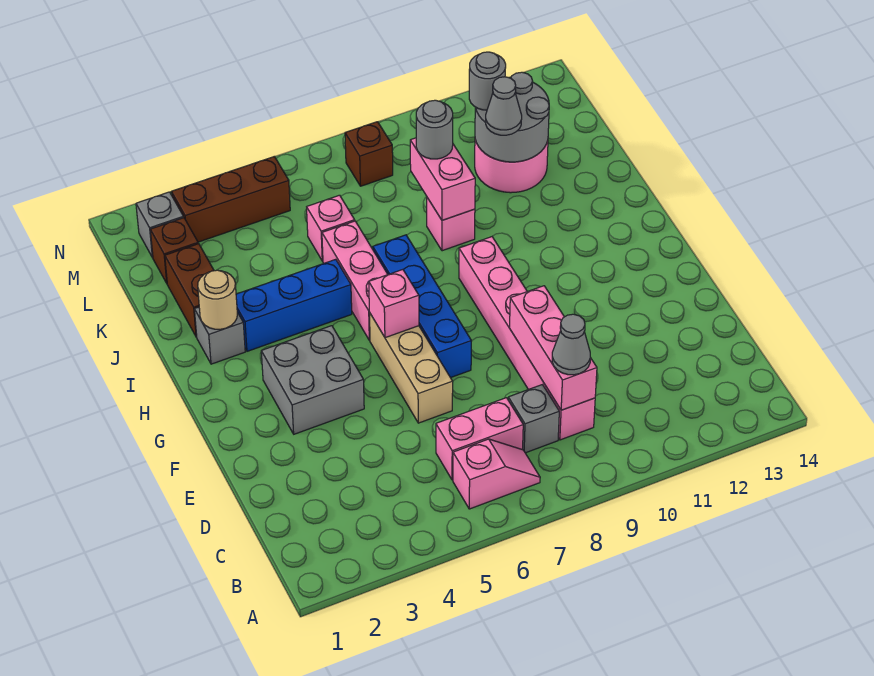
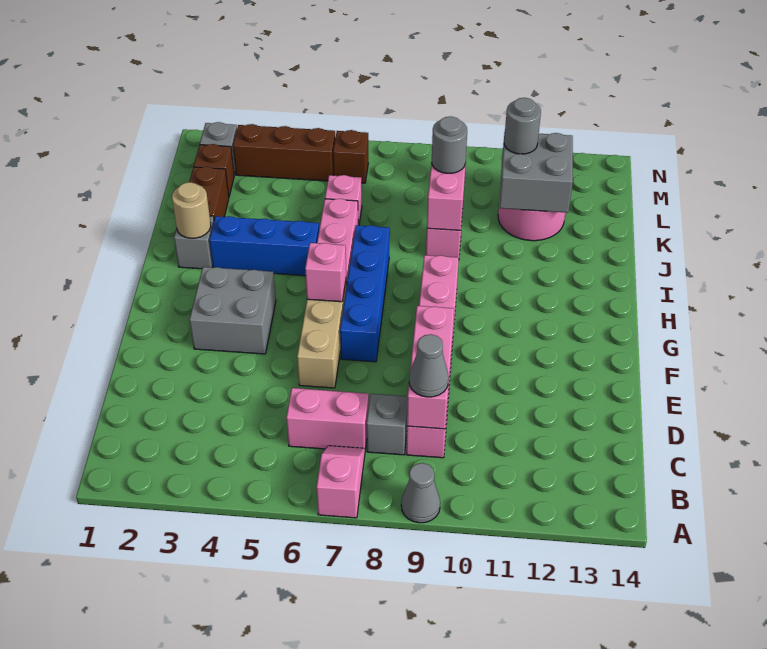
pink slope B6:B7 level 1 top 6 -> pink slope A7:B7 level 1 top A
grey round brick K11:L12 level 2 -> grey brick K11:L12 level 2
grey cone K11 level 3 -> grey cone A9 level 1
brown brick M8 level 1 -> brown brick M6 level 1

